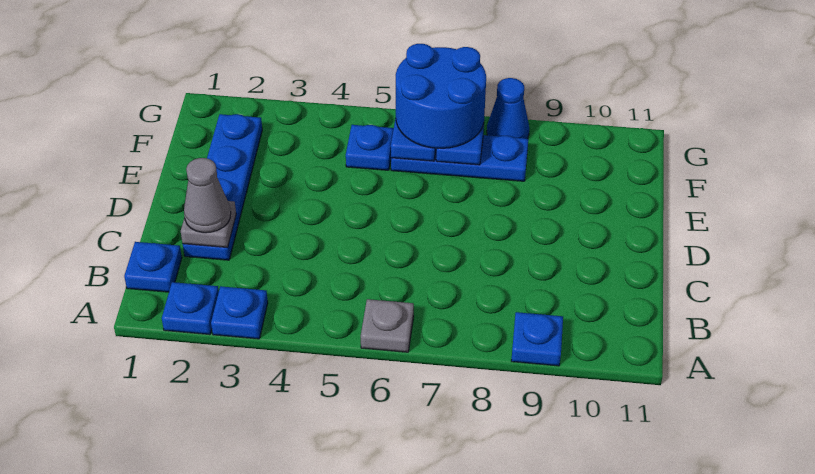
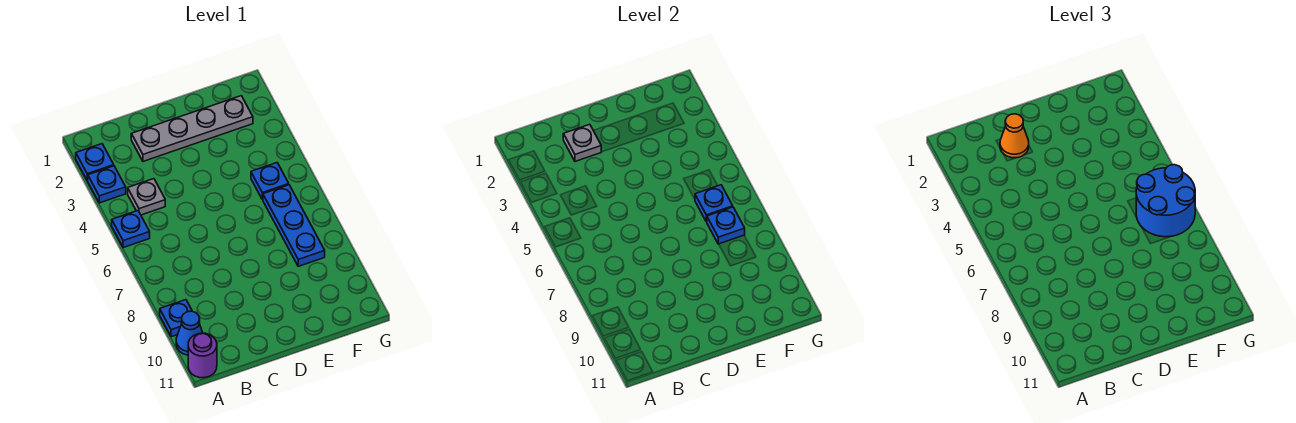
grey plate A6 level 1 -> grey plate B4 level 1
none -> purple round brick A11 level 1
blue plate B1 level 1 -> blue plate A5 level 1
blue plate C2:F2 level 1 -> grey plate C2:F2 level 1
grey cone C2 level 3 -> orange cone C2 level 3
blue cone G8 level 1 -> blue cone A10 level 1

